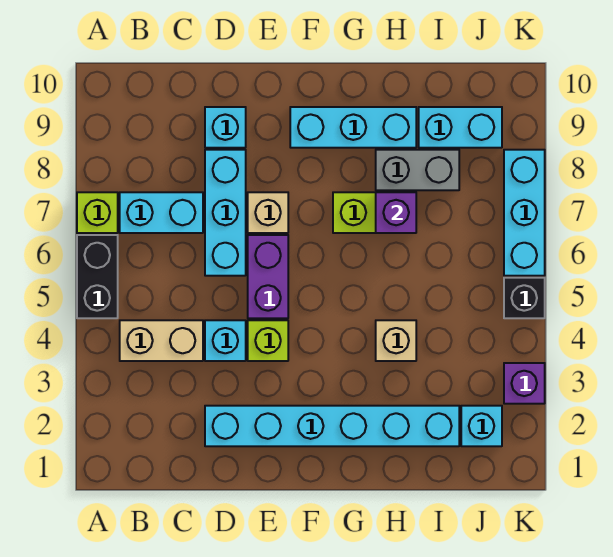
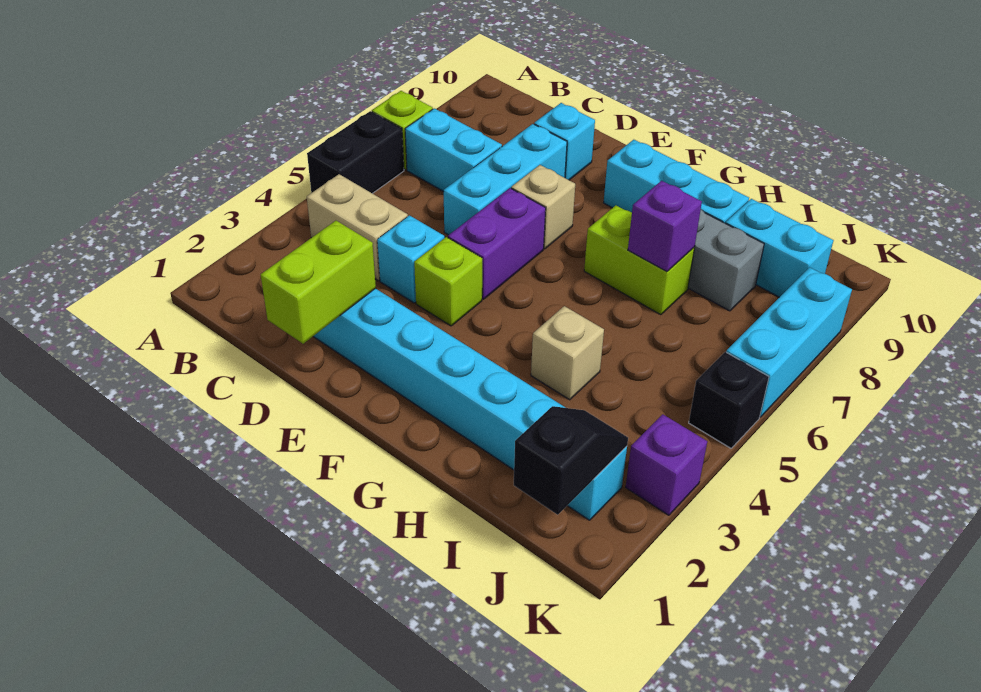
none -> lime brick D1:D2 level 2
none -> black slope J1:J2 level 2 top 1

